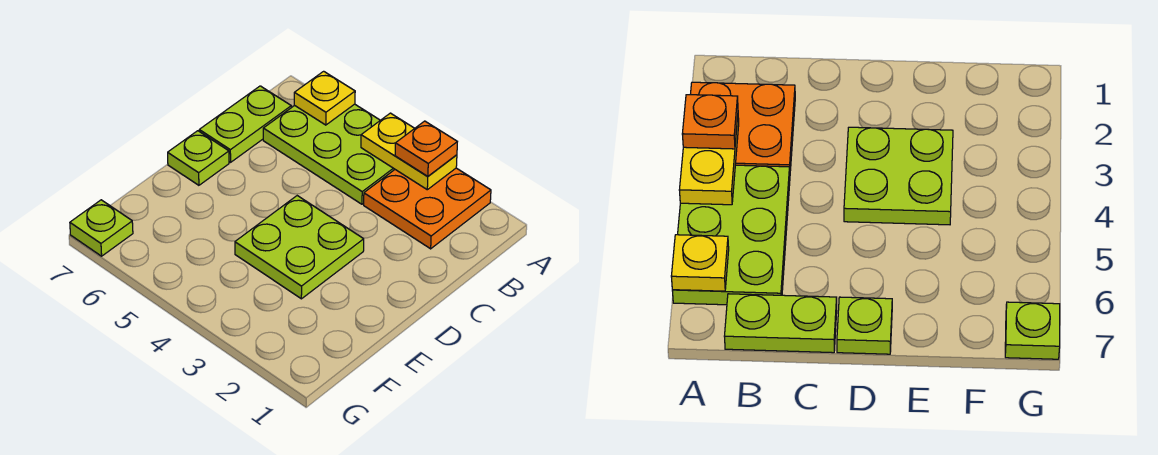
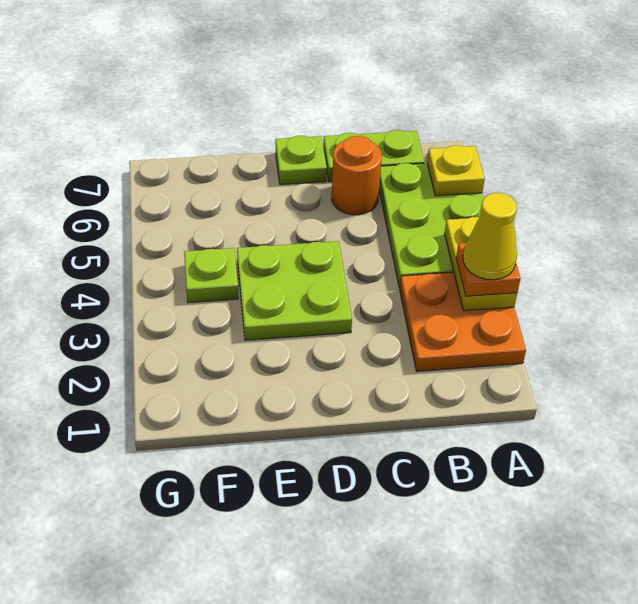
none -> yellow cone A3 level 4
none -> orange round brick C6 level 1
lime plate G7 level 1 -> lime plate F4 level 1

